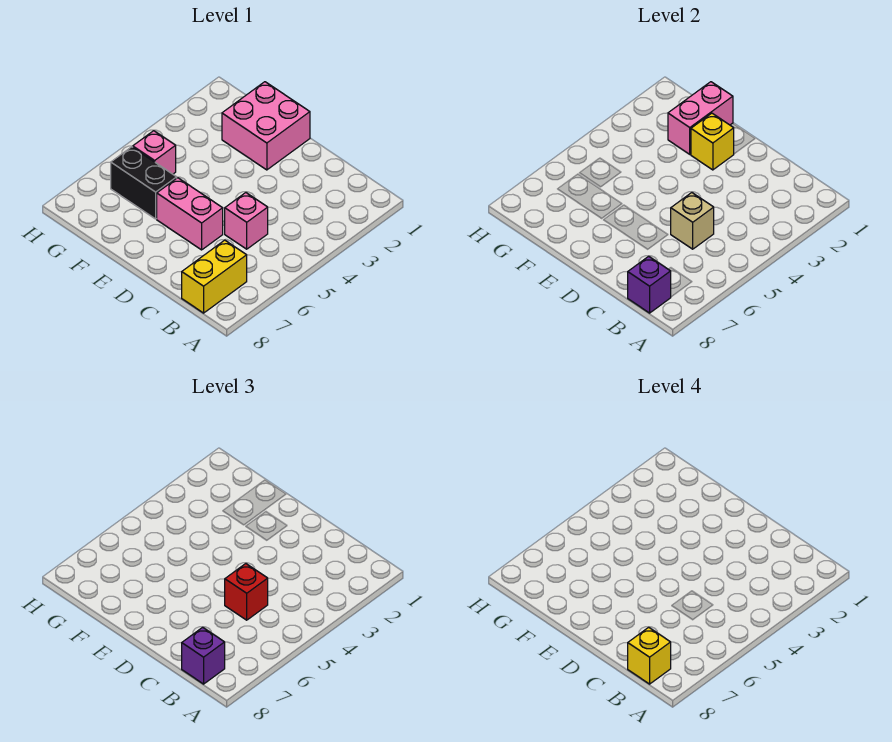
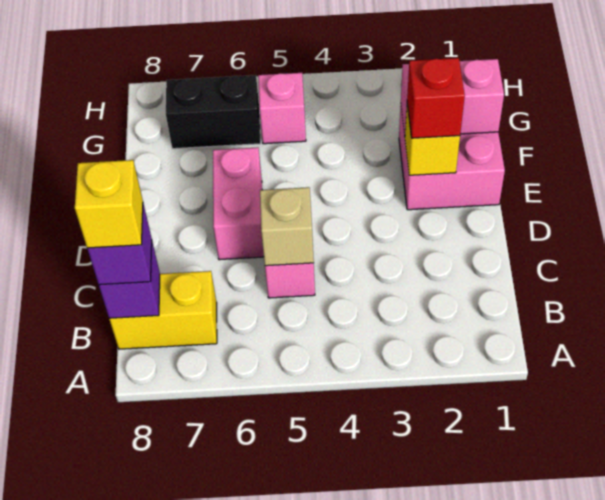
red brick C5 level 3 -> red brick E2 level 3
black brick F6:G6 level 1 -> black brick G6:G7 level 1

